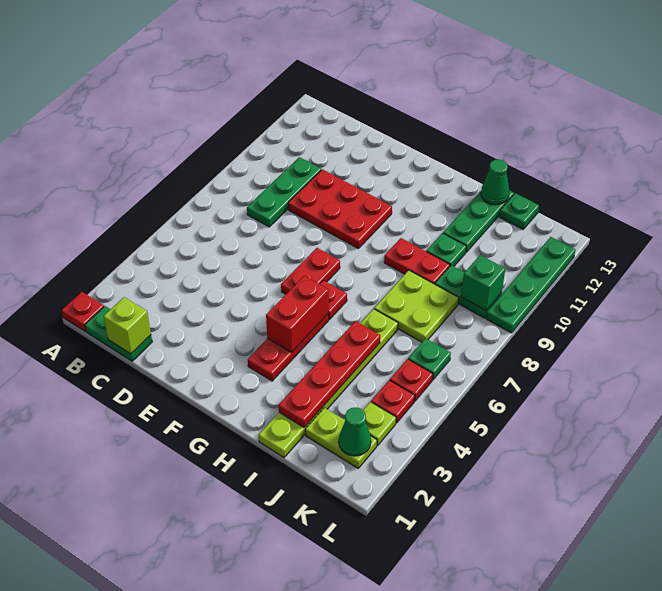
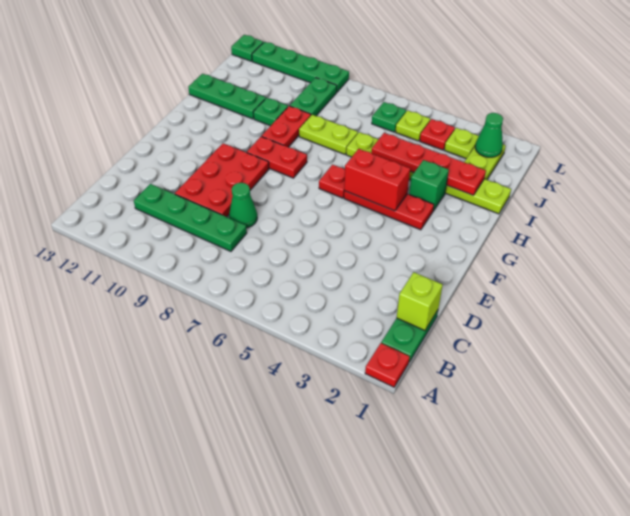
green plate C8:C10 level 1 -> green plate C8:C11 level 1
red plate F6:F7 level 1 -> red plate G8:G9 level 1
lime plate I7:J8 level 1 -> lime plate I7:I8 level 1
green cone I13 level 2 -> green cone D8 level 1
green plate J13 level 1 -> green plate L13 level 1
red plate K5 level 1 -> lime plate K5 level 1
green brick K9 level 2 -> green brick H3 level 1

